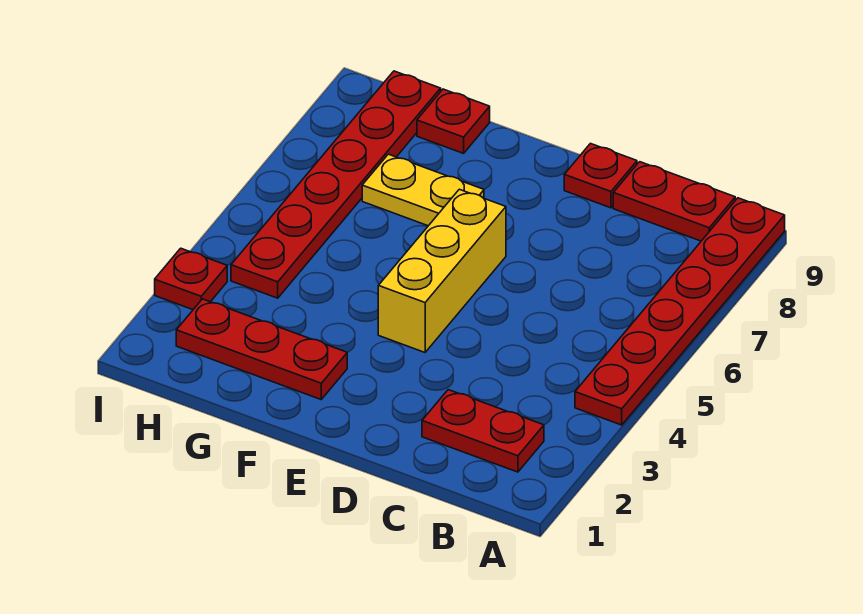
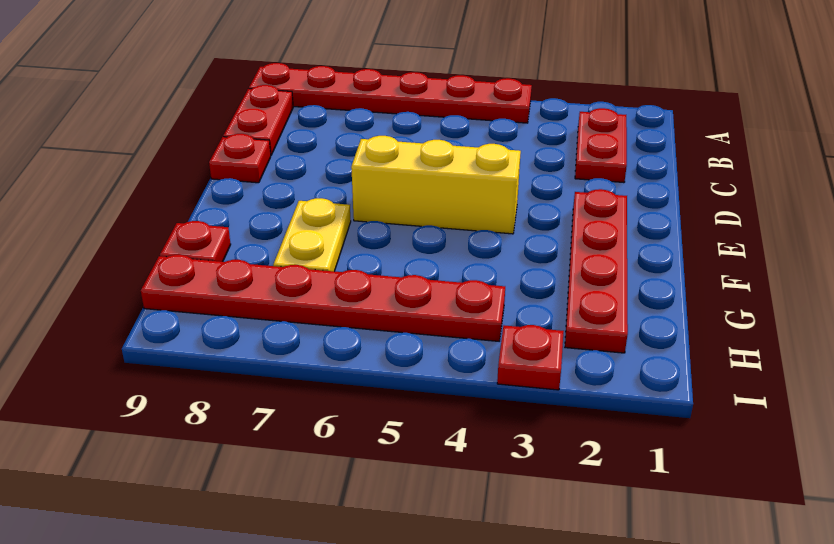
red plate F2:H2 level 1 -> red plate E2:H2 level 1

